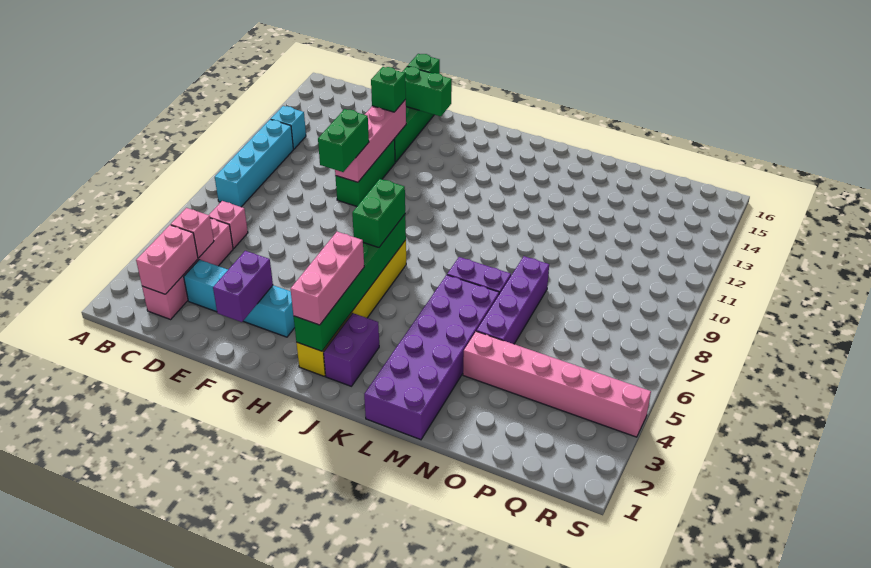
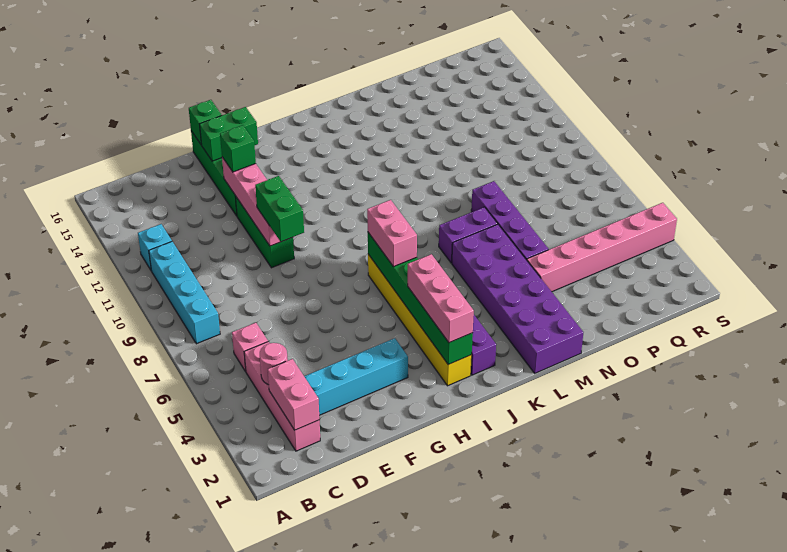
pink brick C4 level 2 -> pink round brick C4 level 2
purple brick F2:F3 level 2 -> none
green brick I6:I7 level 3 -> pink brick I6:I7 level 3

